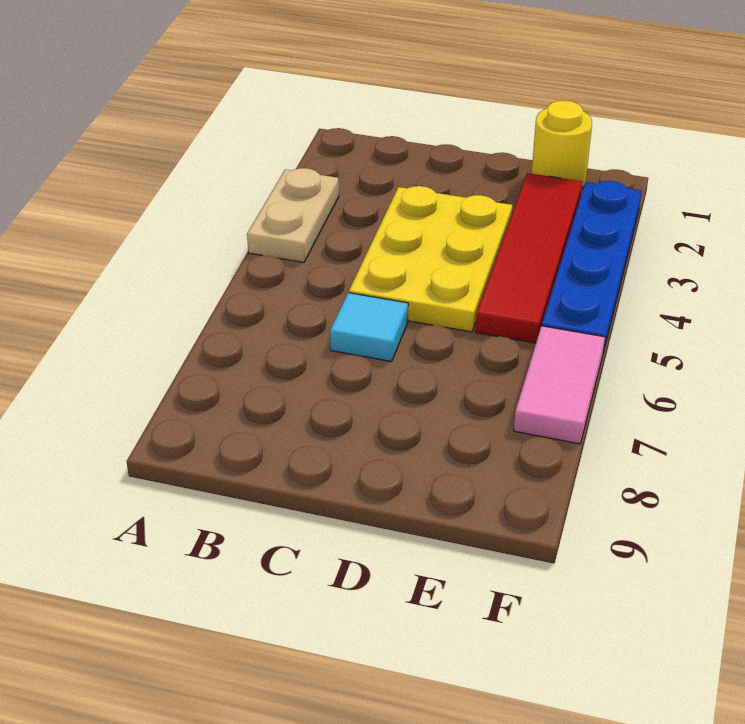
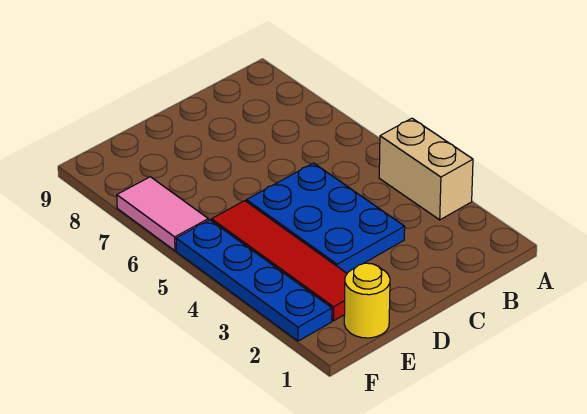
tan plate A3:A4 level 1 -> tan brick A3:A4 level 1
yellow plate C3:D5 level 1 -> blue plate C3:D5 level 1
cyan tile C6 level 1 -> none

